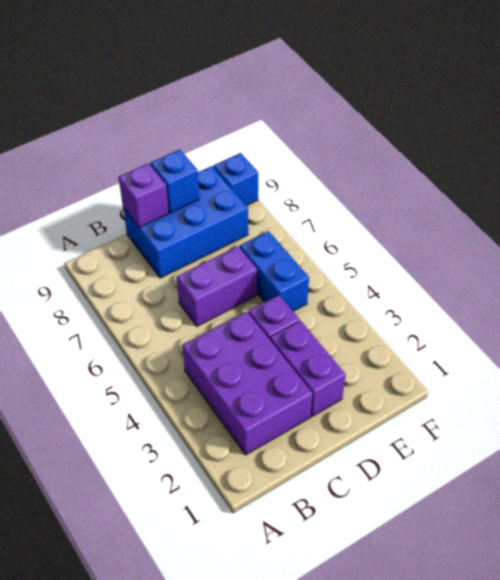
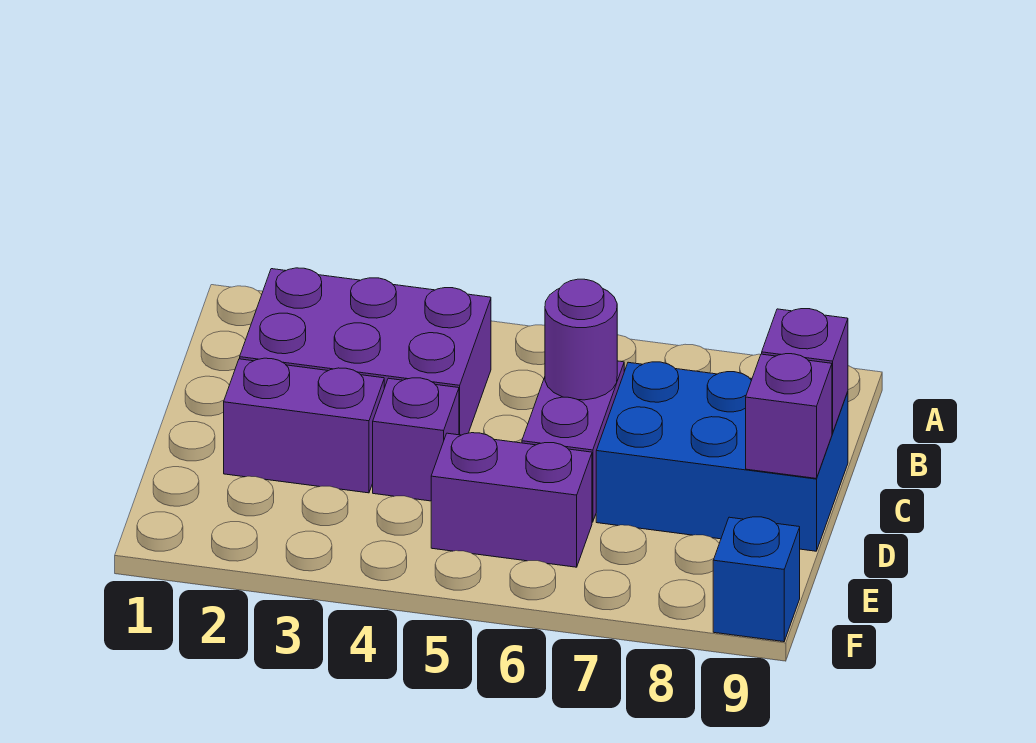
none -> purple round brick C6 level 2
blue brick C8:E9 level 1 -> blue brick C7:D9 level 1
blue brick D9 level 2 -> purple brick D9 level 2
blue brick E5:E6 level 1 -> purple brick E5:E6 level 1

